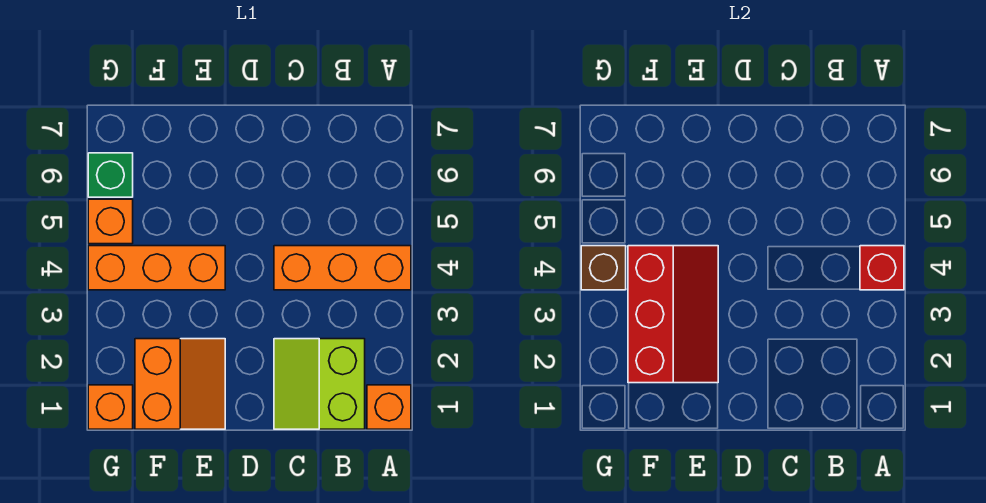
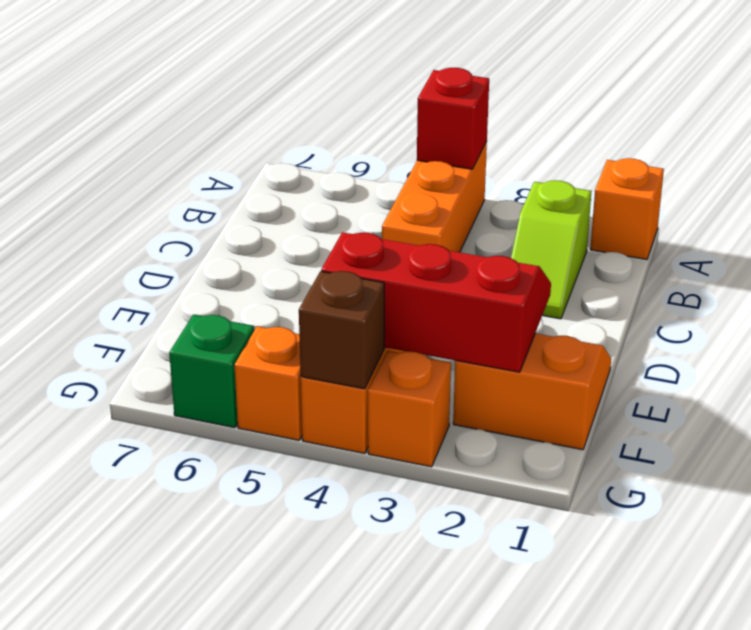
lime slope B1:C2 level 1 top B -> lime slope B2:C2 level 1 top B
orange brick G1 level 1 -> orange brick G3 level 1

